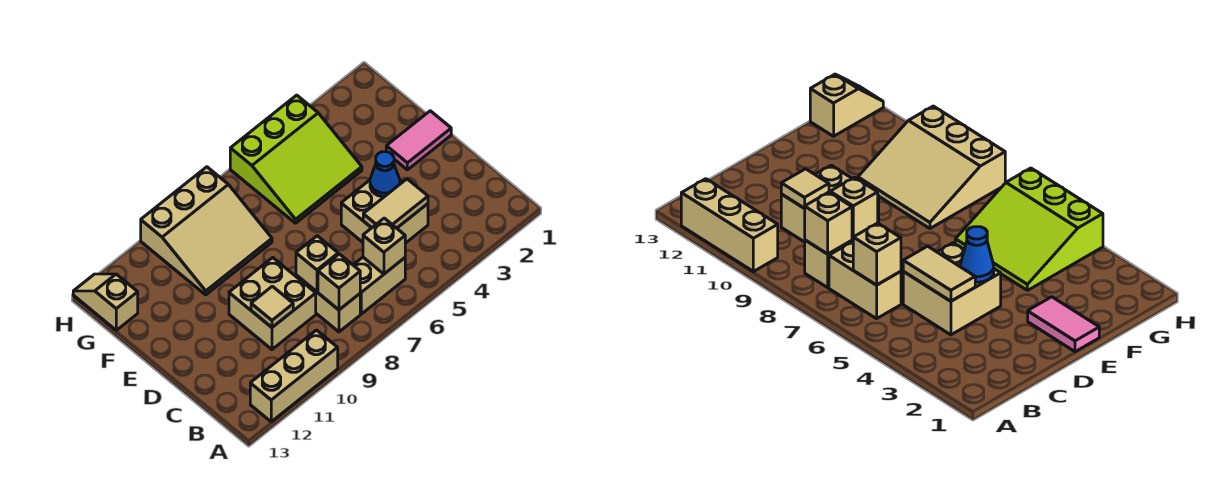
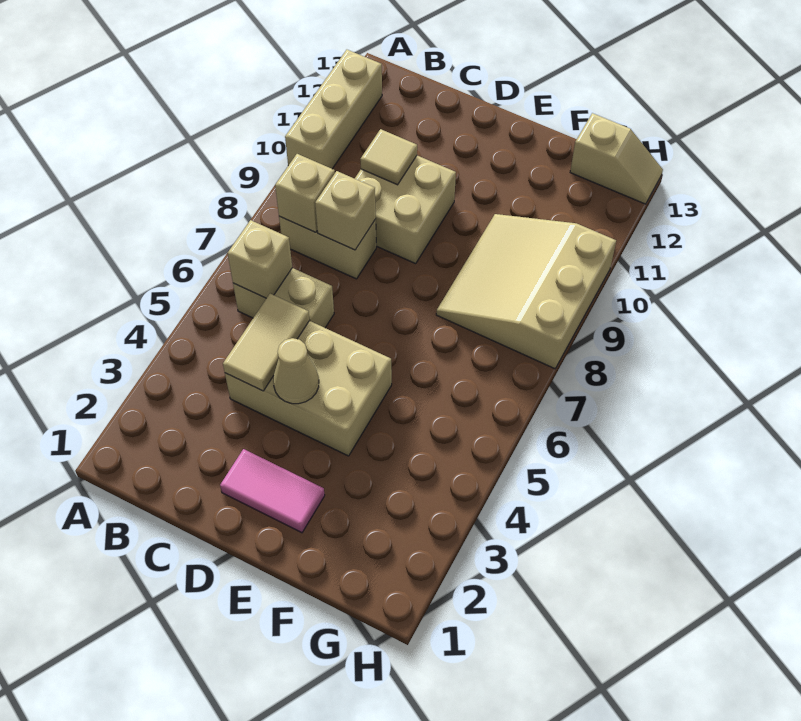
tan brick B6:B7 level 1 -> tan brick B6:C6 level 1
tan brick C4:D5 level 1 -> tan brick C4:E5 level 1
blue cone D4 level 2 -> tan cone D4 level 2
pink tile E1:E2 level 1 -> pink tile D2:E2 level 1
lime slope F4:H6 level 1 top H -> none

